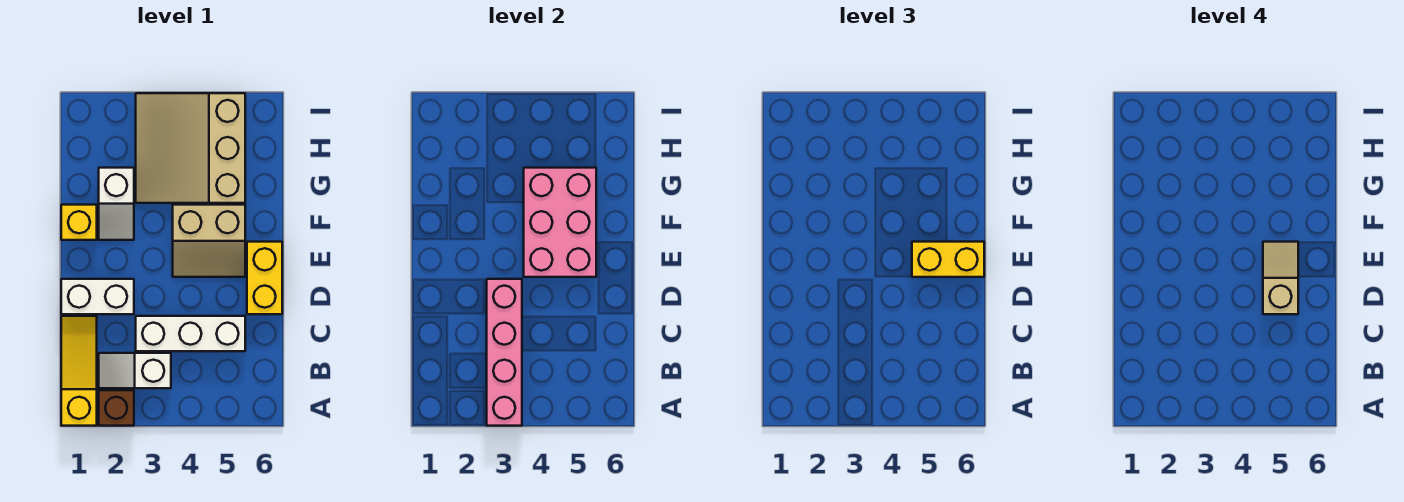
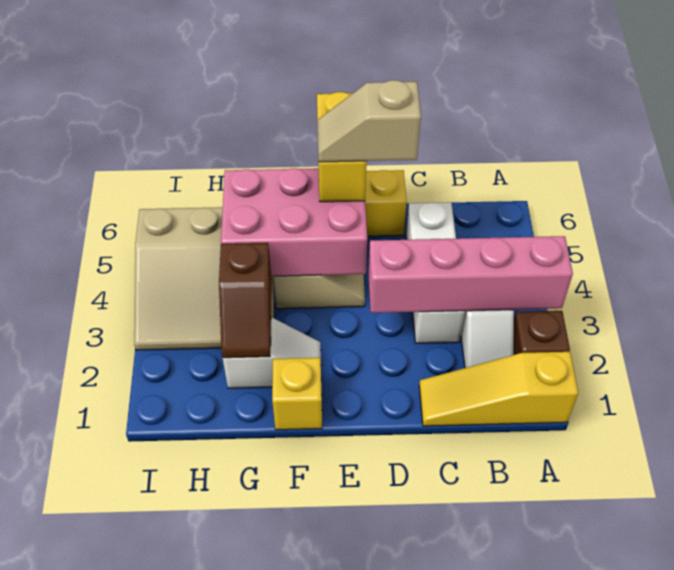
white brick D1:D2 level 1 -> none
none -> brown slope G2:G3 level 2 top 3

